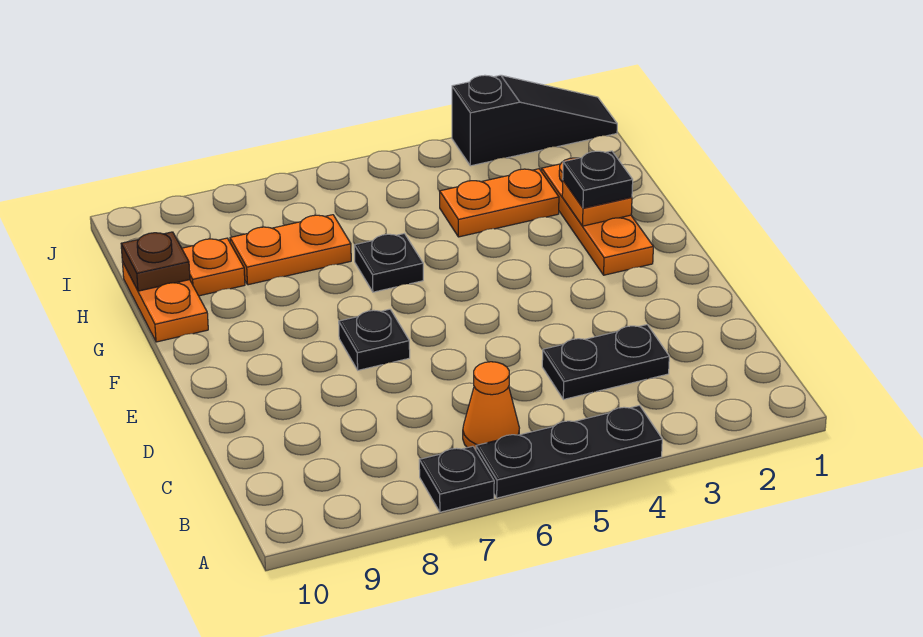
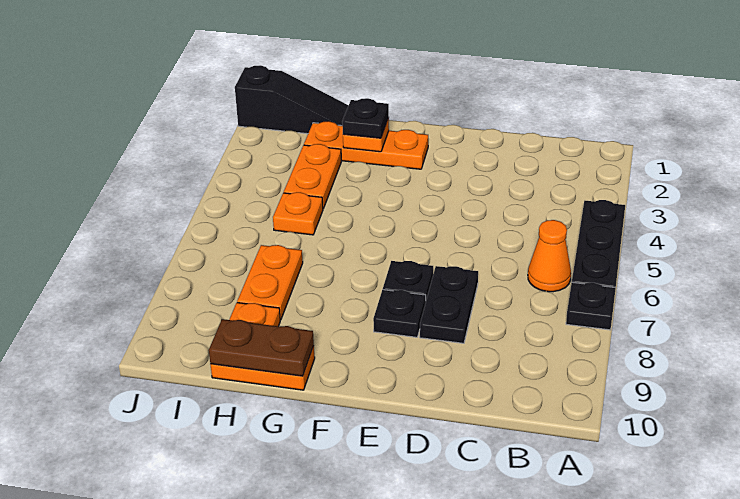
black plate C3:C4 level 1 -> black plate D7:D8 level 1
black plate G6 level 1 -> black plate E8 level 1
none -> orange plate H5 level 1
brown plate H10 level 2 -> brown plate G10:H10 level 2
black slope J1:J3 level 1 top 3 -> black slope H1:J1 level 1 top J

